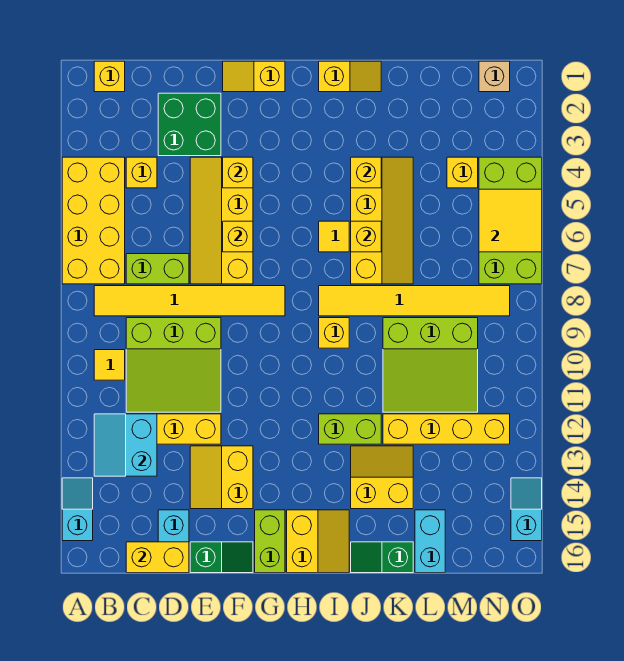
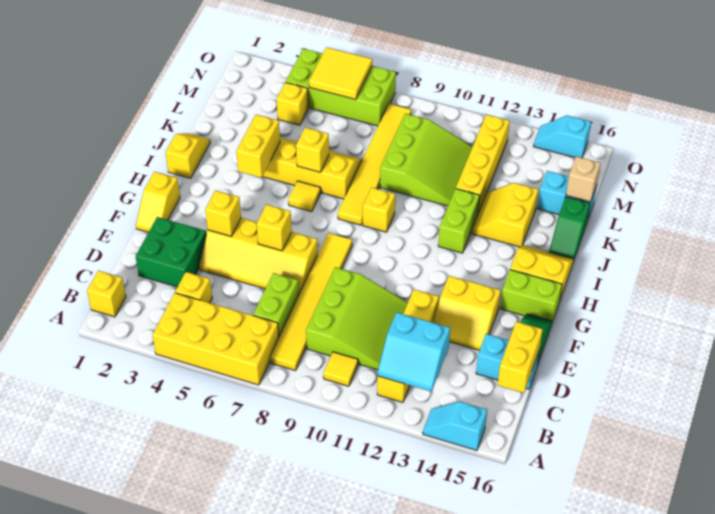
yellow brick J4 level 2 -> yellow brick I4:J4 level 2
tan brick N1 level 1 -> tan brick L16 level 2

